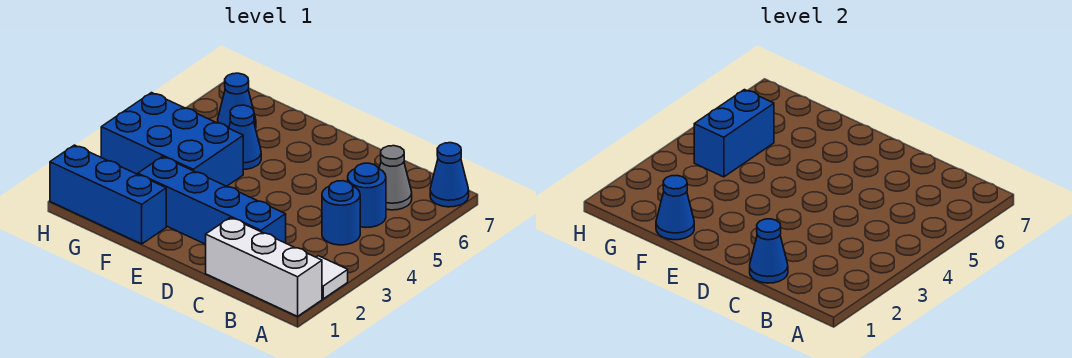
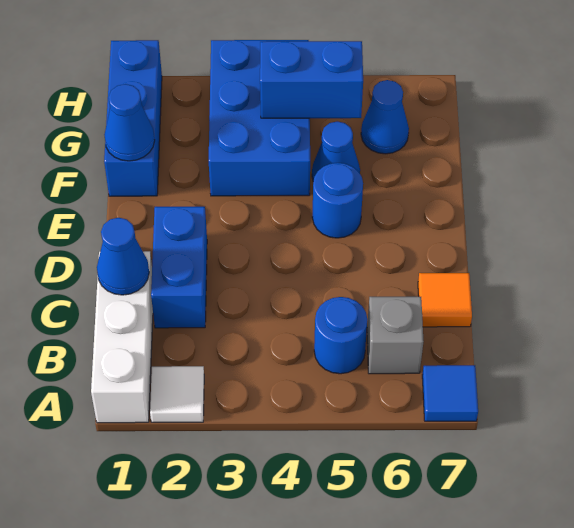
blue cone A7 level 1 -> blue tile A7 level 1
blue round brick B4 level 1 -> blue round brick E5 level 1
grey cone B6 level 1 -> grey brick B6 level 1
blue brick C2:F2 level 1 -> blue brick C2:D2 level 1
none -> orange tile C7 level 1

